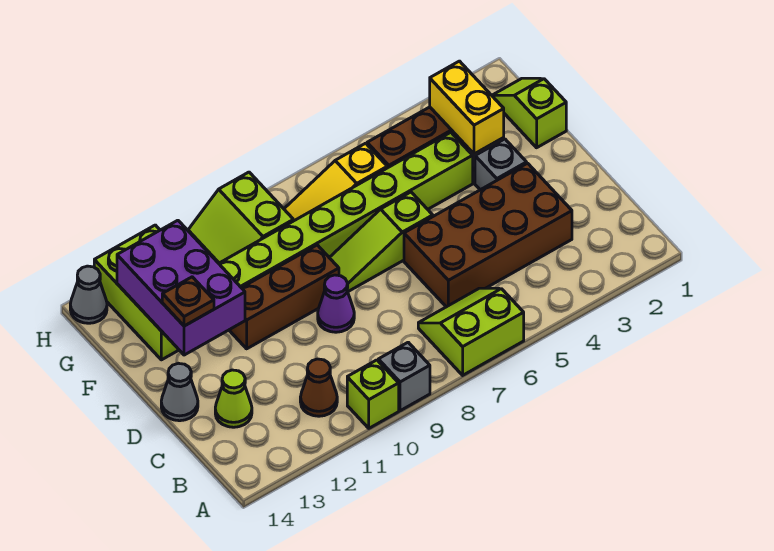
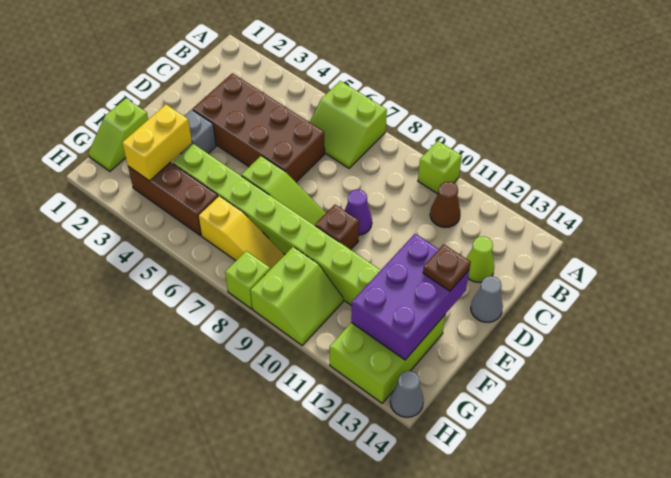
grey brick A9 level 1 -> none
brown brick E9:E11 level 1 -> brown brick E9 level 1
none -> lime brick H8 level 1

